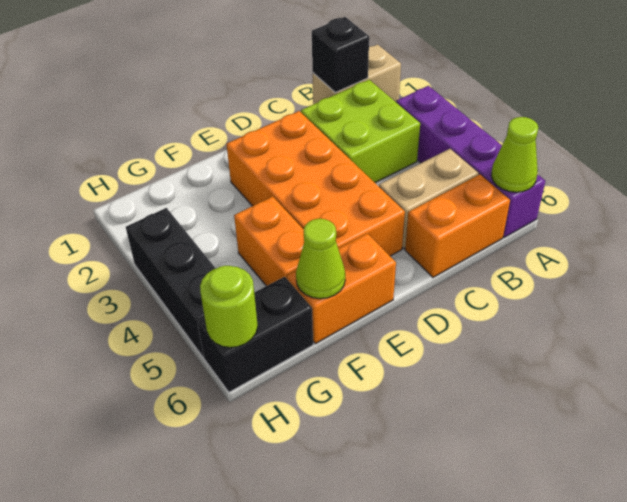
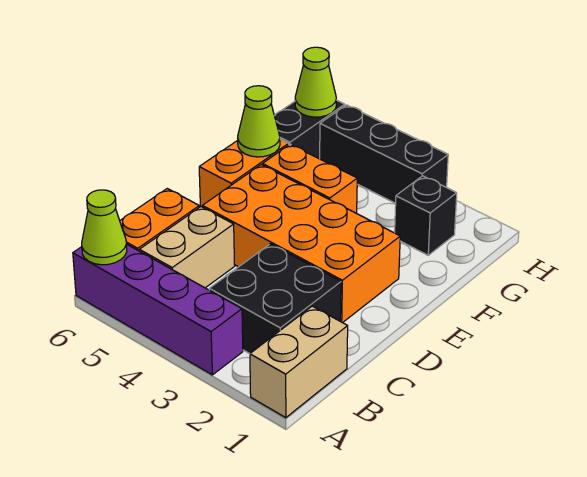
black brick B1 level 2 -> black brick G2 level 1
lime brick B2:C3 level 1 -> black brick B2:C3 level 1
lime round brick H6 level 2 -> lime cone H6 level 2

